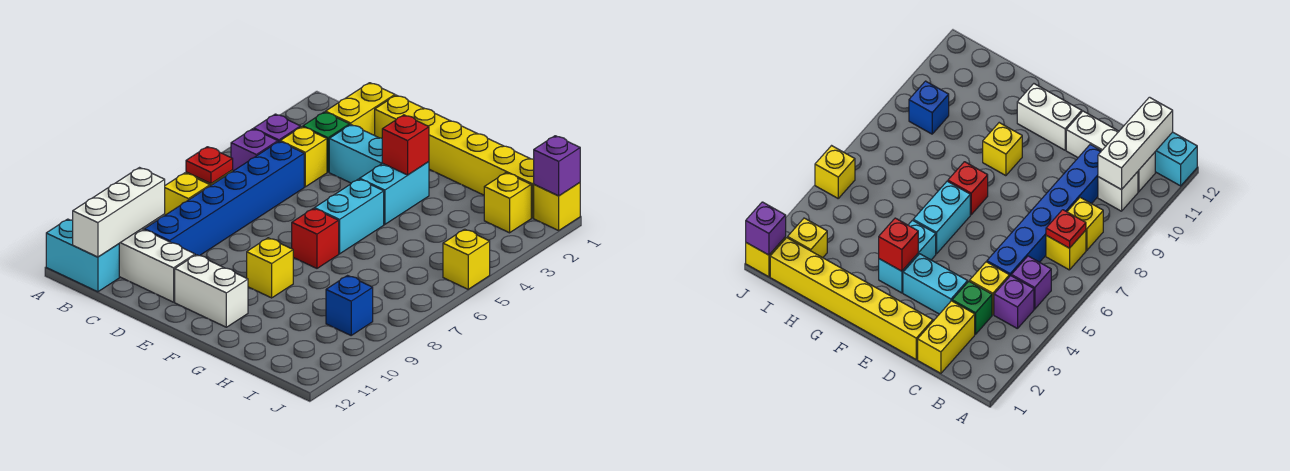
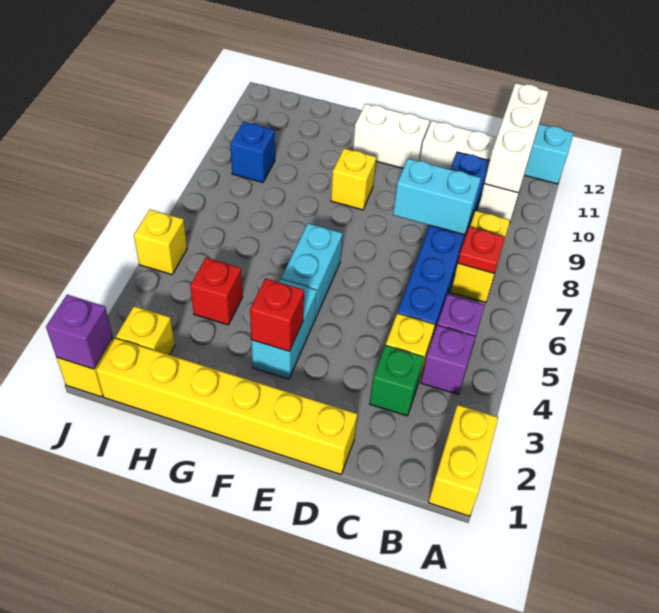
yellow brick C1:C2 level 1 -> yellow brick A1:A2 level 1
cyan brick D3:E3 level 1 -> cyan brick C8:D8 level 2
red brick F7 level 1 -> red brick H4 level 1

